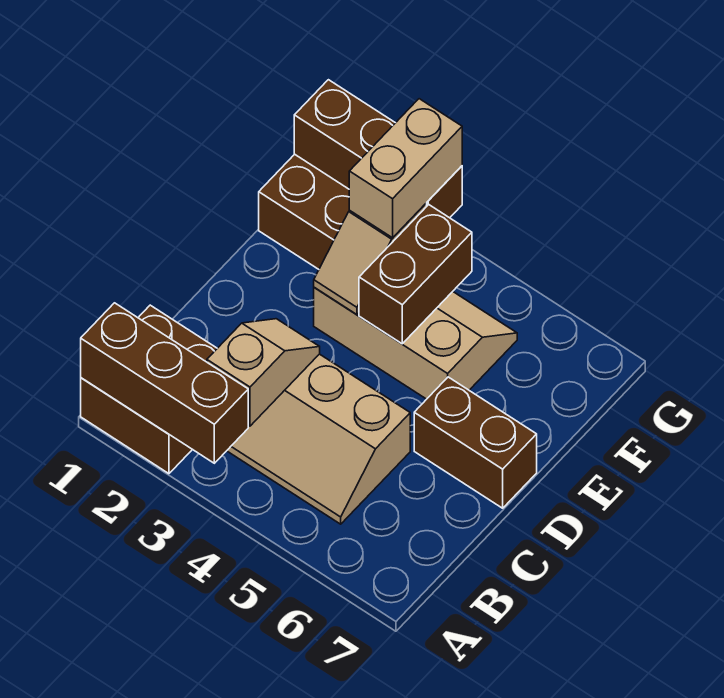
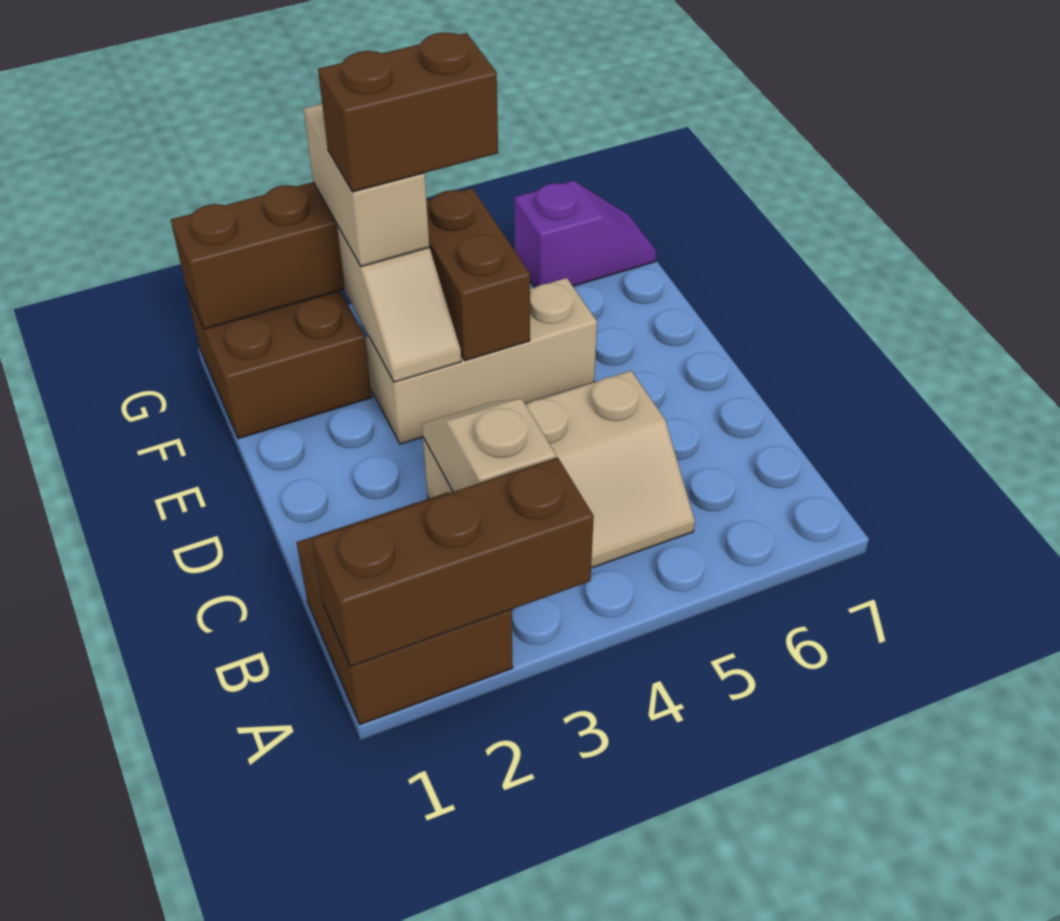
brown brick D6:D7 level 1 -> brown brick F3:F4 level 4
none -> purple slope G6:G7 level 1 top 6

